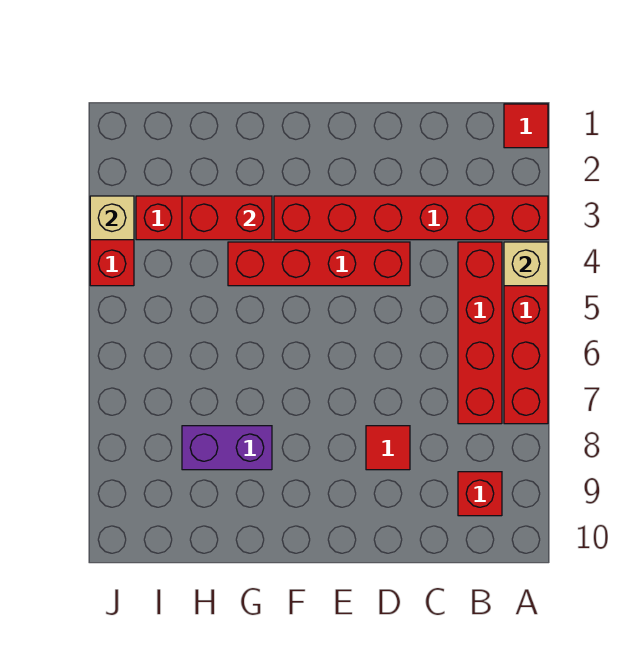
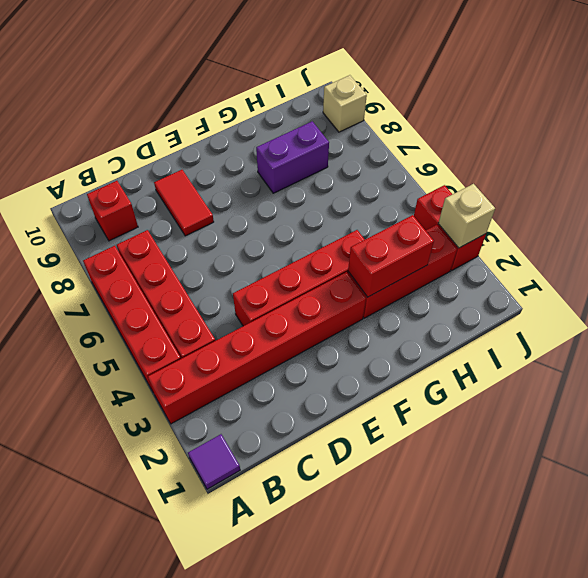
red tile A1 level 1 -> purple tile A1 level 1
tan brick A4 level 2 -> tan brick J9 level 1
red tile D8 level 1 -> red tile D8:D9 level 1

